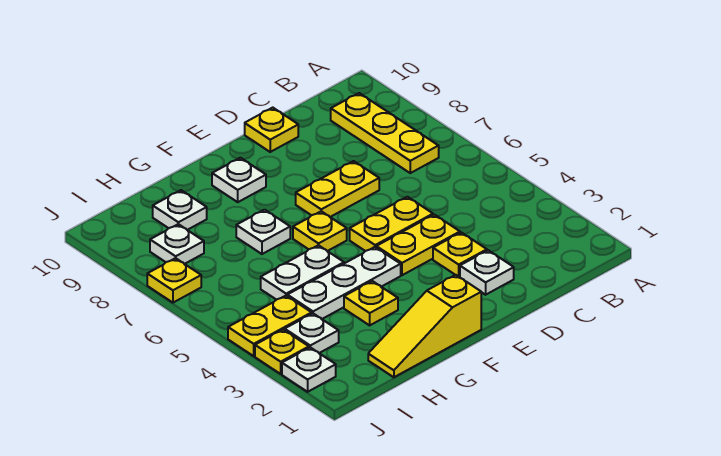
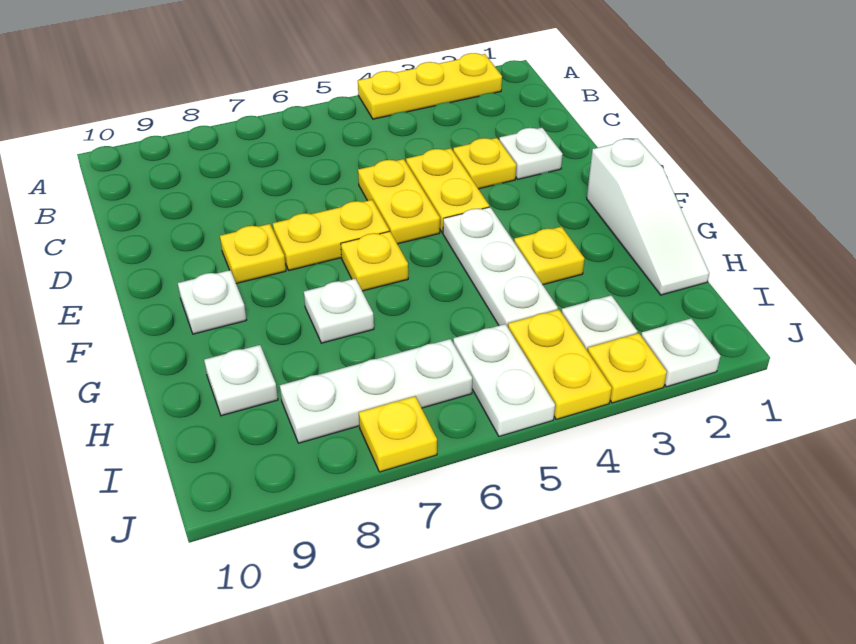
yellow plate B7:B9 level 1 -> yellow plate A2:A4 level 1
yellow plate D7:E7 level 1 -> yellow plate E6:E7 level 1
yellow plate D10 level 1 -> yellow plate E8 level 1
yellow slope F1:H1 level 1 top F -> white slope F1:H1 level 1 top F
white plate G5:H5 level 1 -> white plate I5:J5 level 1
white plate I8 level 1 -> white plate I6:I8 level 1

